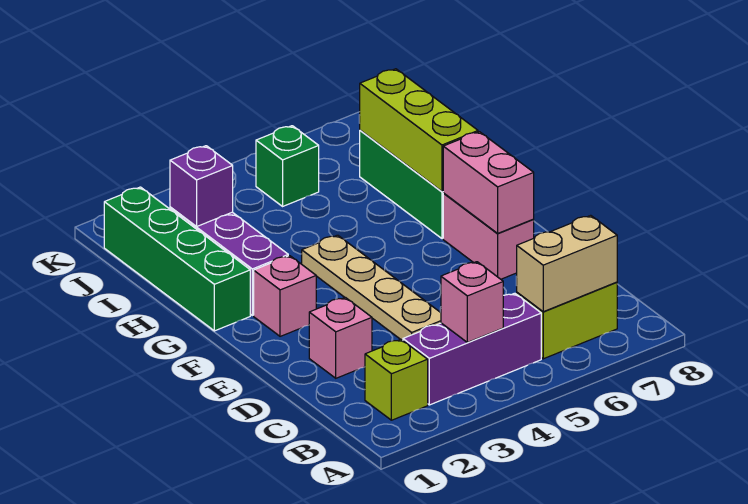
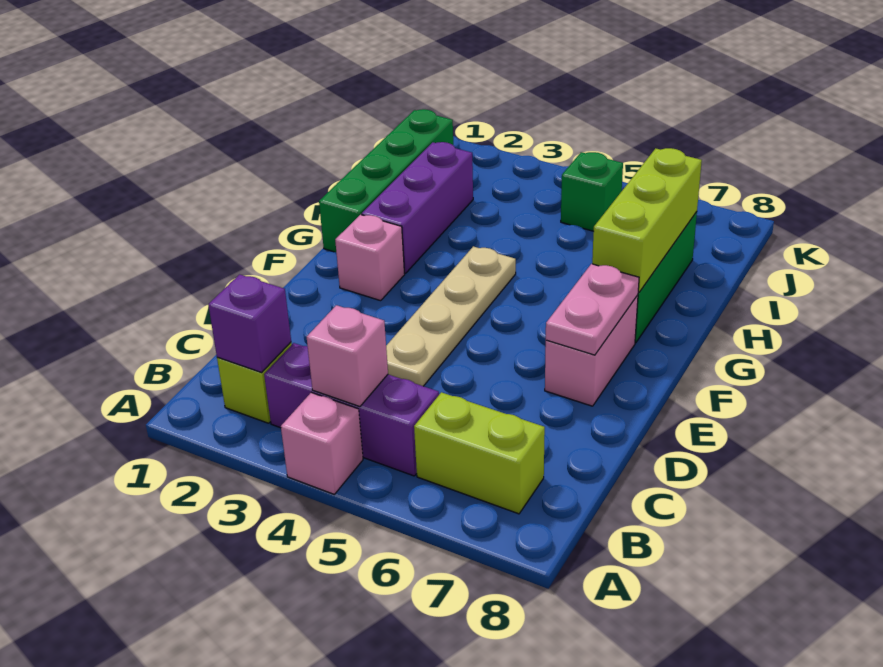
tan brick B6:B7 level 2 -> none
pink brick D2 level 1 -> pink brick A4 level 1
pink brick E7:F7 level 2 -> pink plate E7:F7 level 2
purple brick I2 level 2 -> purple brick B2 level 2

